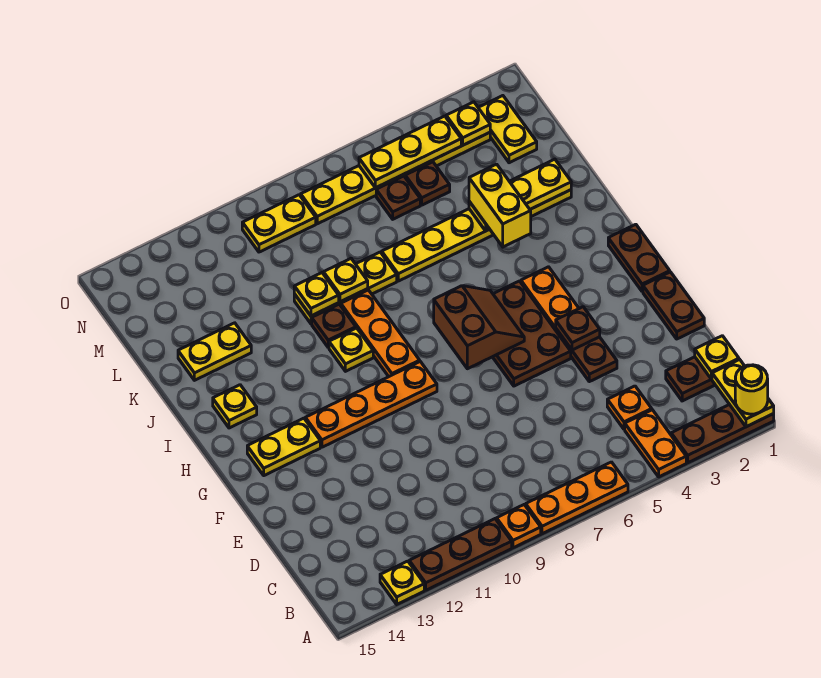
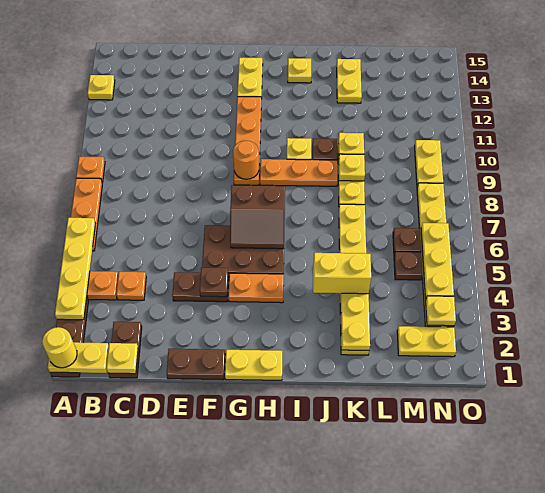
none -> yellow plate A3:A6 level 2
brown plate A10:A12 level 1 -> none
brown plate G1:H1 level 1 -> yellow plate G1:H1 level 1
none -> orange round brick G9 level 2

